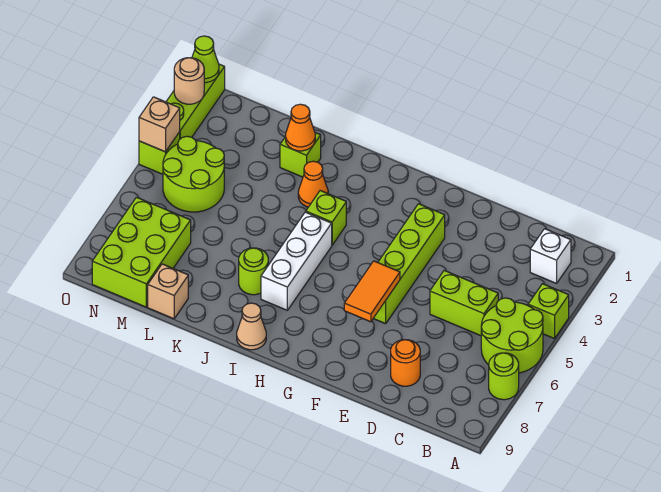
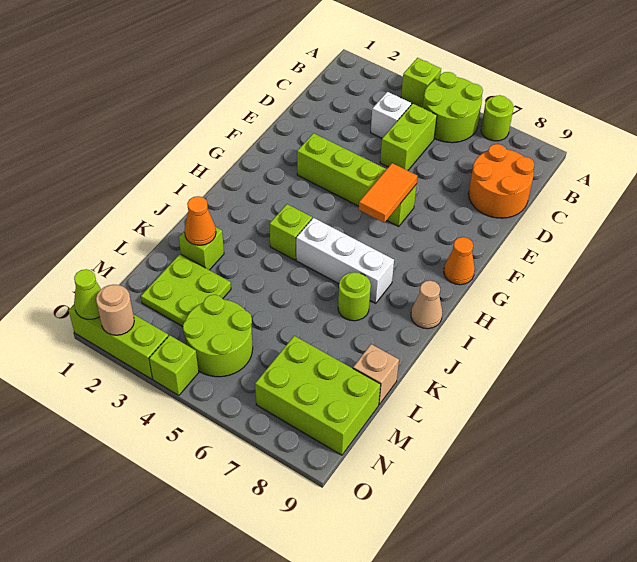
white brick B2 level 1 -> white brick C4 level 1
orange round brick D8 level 1 -> orange round brick C8:D9 level 1
orange tile F6:F7 level 2 -> orange tile F6:G6 level 2
orange cone J3 level 1 -> orange cone G9 level 1
none -> lime plate L2:M3 level 1
tan brick O4 level 2 -> none

